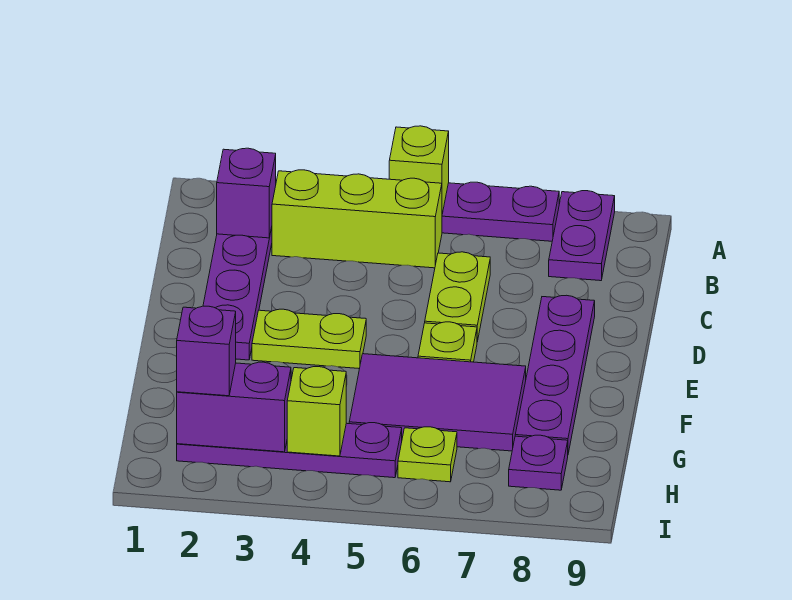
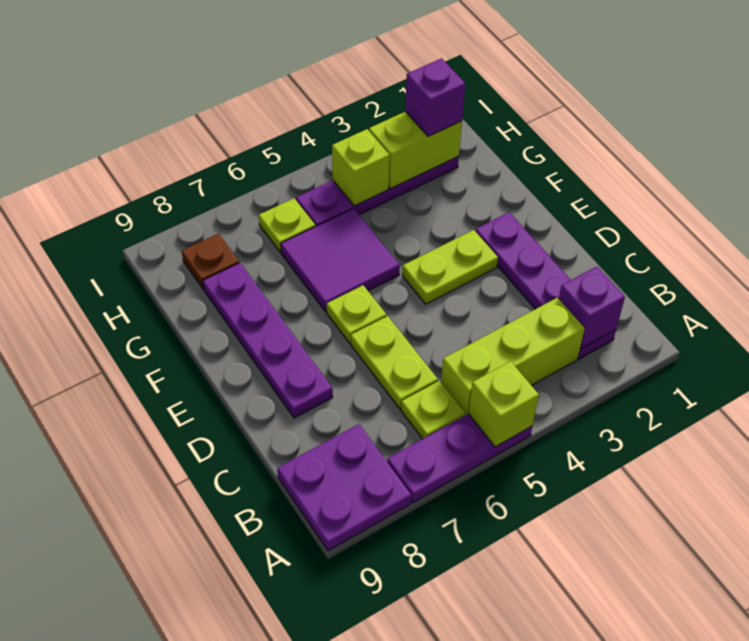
purple plate A8:B8 level 1 -> purple plate A8:B9 level 1
none -> lime plate B6 level 1
purple tile F5:G7 level 1 -> purple tile F5:G6 level 1
purple brick H2:H3 level 2 -> lime brick H2:H3 level 2
purple plate H8 level 1 -> brown plate H8 level 1

